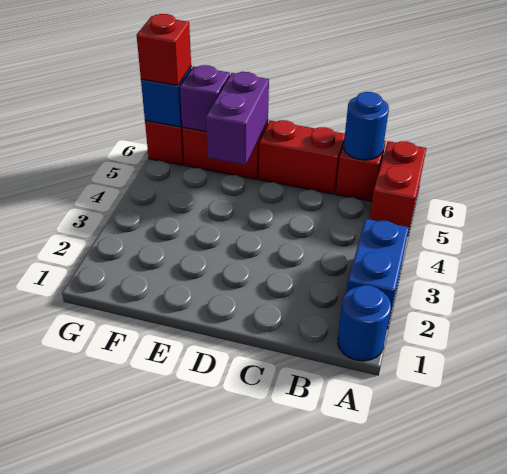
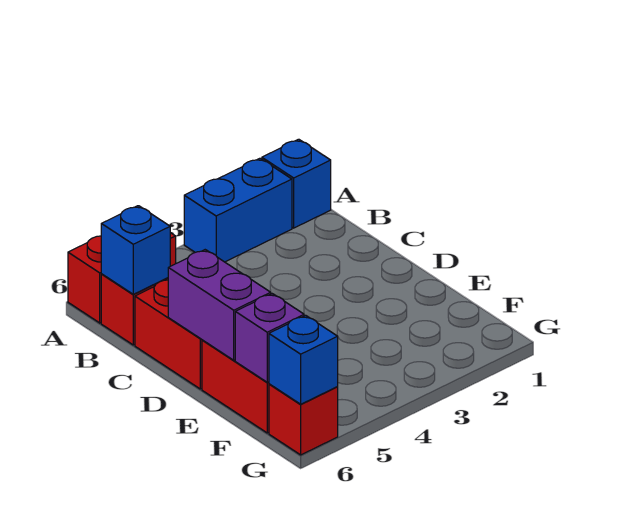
blue round brick A1 level 1 -> blue brick A1 level 1
blue round brick B6 level 2 -> blue brick B6 level 2
purple brick E5:E6 level 2 -> purple brick D6:E6 level 2
red brick G6 level 3 -> none

